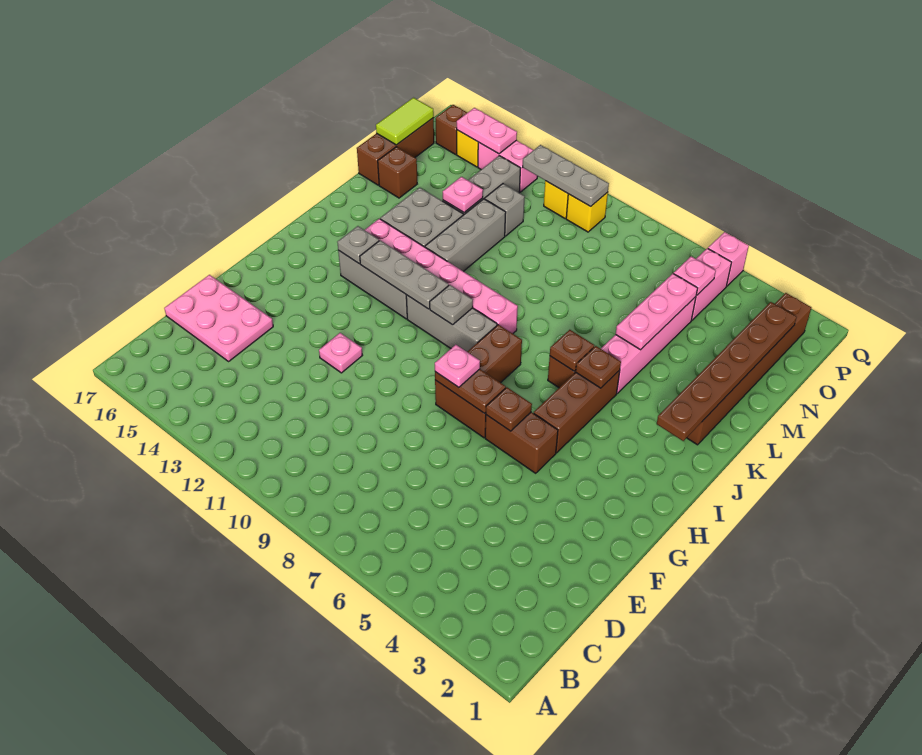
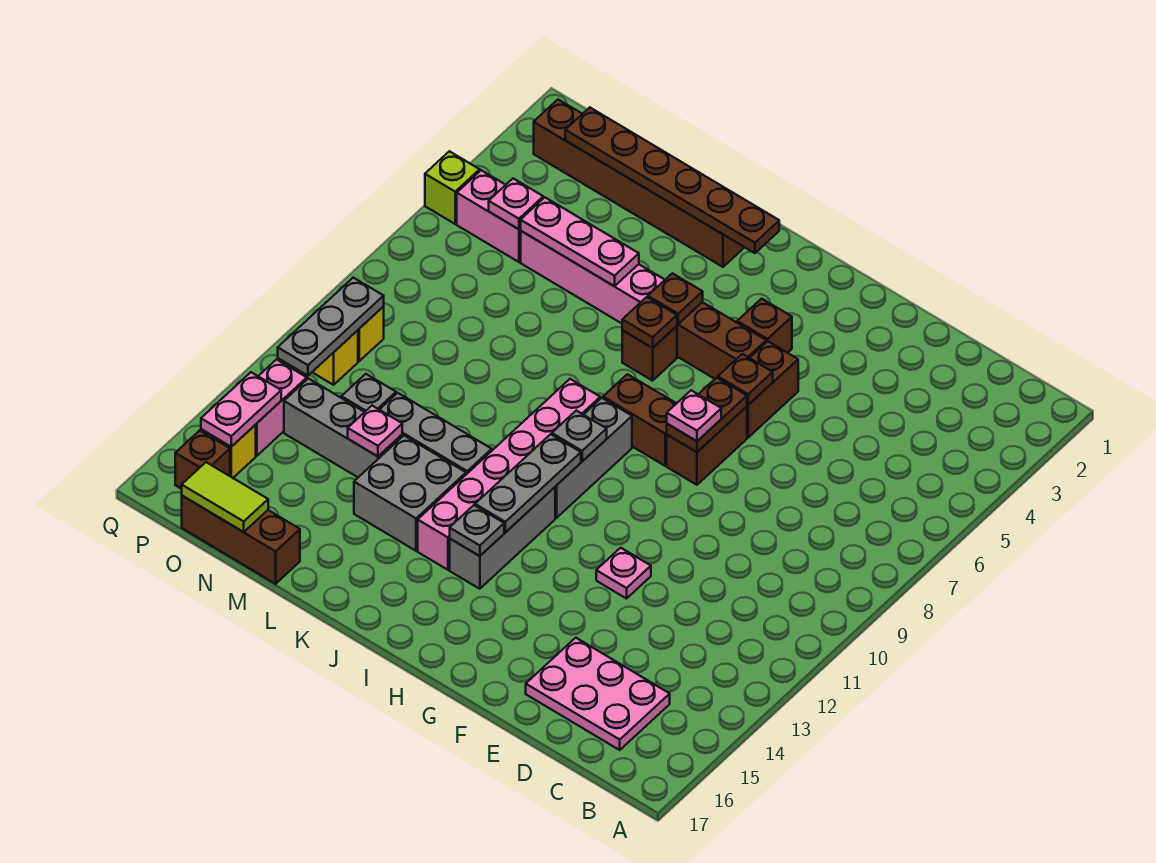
pink plate D15:E17 level 1 -> pink plate C15:E16 level 1
brown brick M16 level 1 -> brown brick H4 level 1
pink brick Q5 level 1 -> lime brick Q5 level 1

